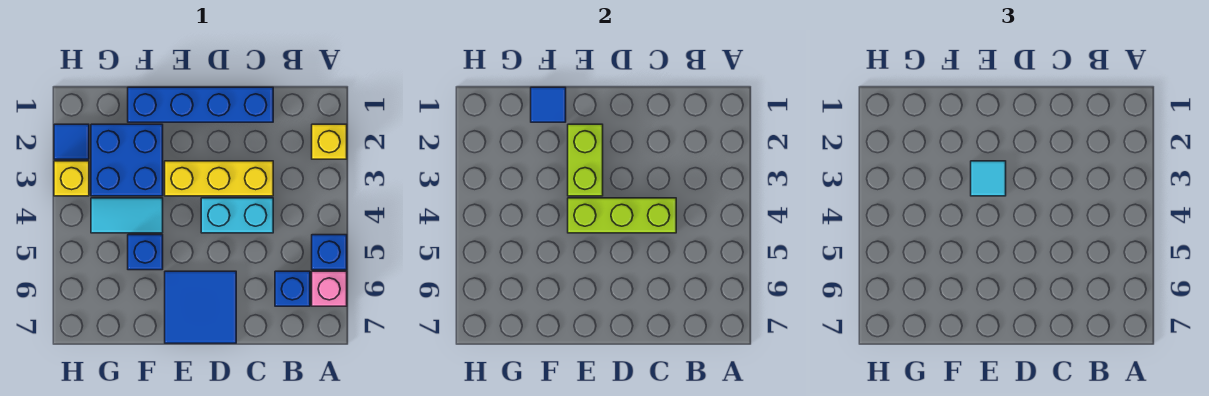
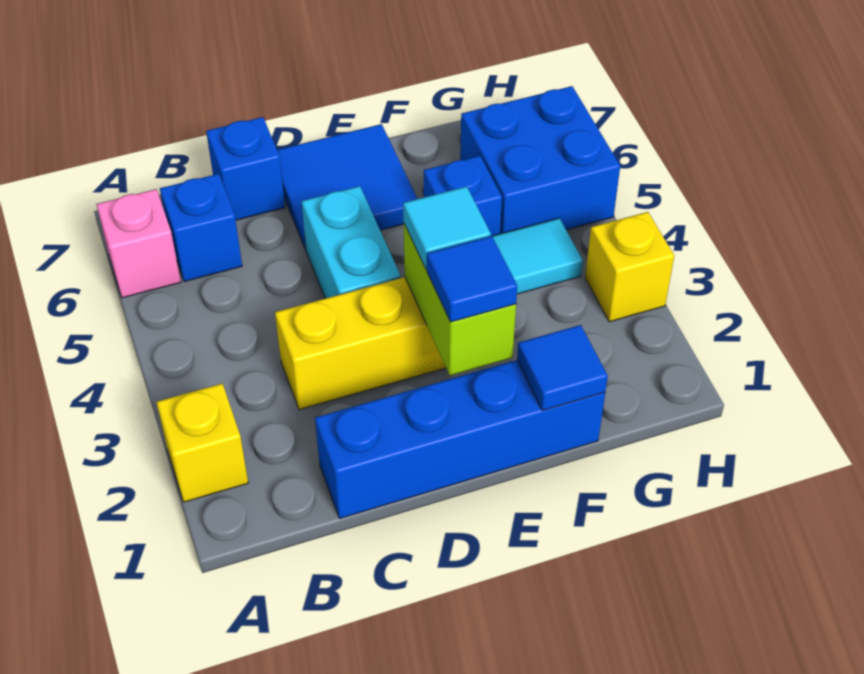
blue brick A5 level 1 -> blue brick C7 level 1
cyan brick C4:D4 level 1 -> cyan brick D4:D5 level 1
lime brick C4:E4 level 2 -> none
blue brick F2:G3 level 1 -> blue brick G5:H6 level 1
blue tile H2 level 1 -> blue tile E2 level 3

